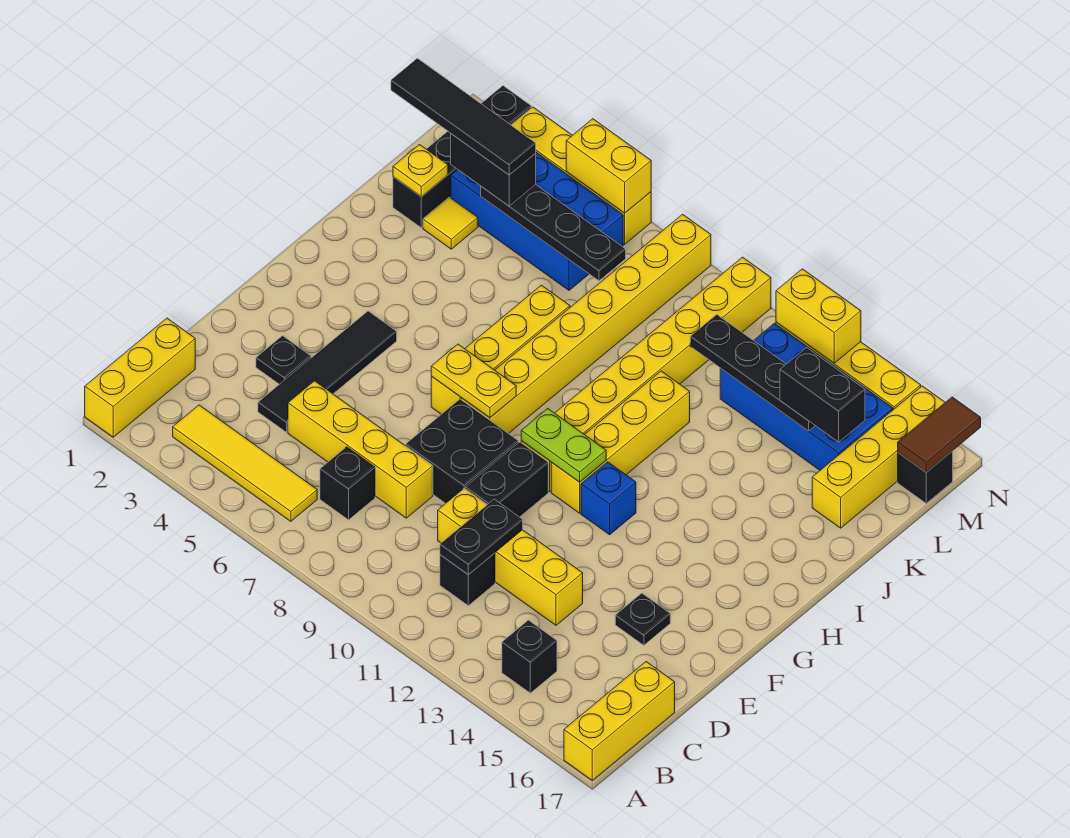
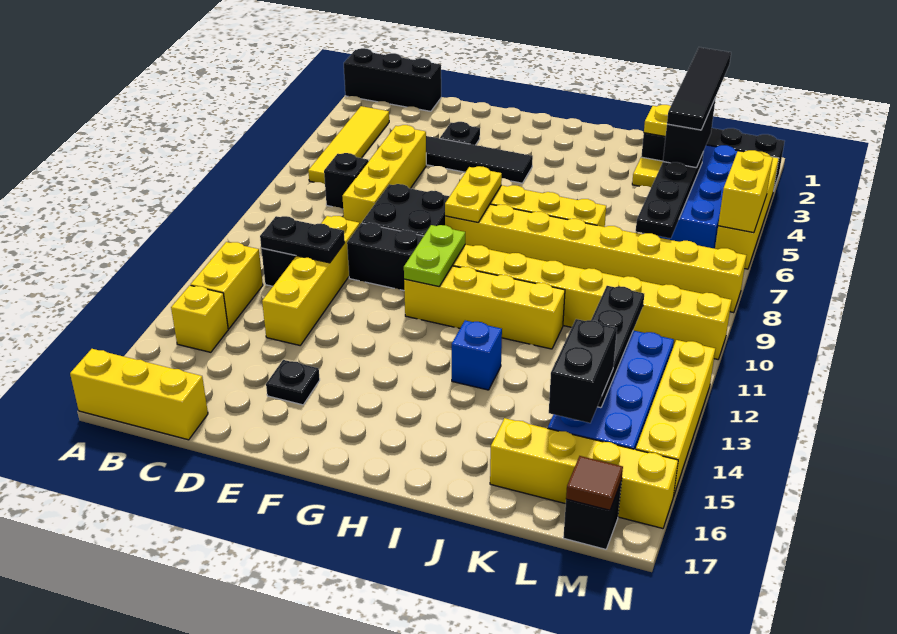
yellow brick A1:C1 level 1 -> black brick A1:C1 level 1
black brick B14 level 1 -> yellow brick B14 level 1
blue brick G12 level 1 -> blue brick I13 level 1
brown tile M17:N17 level 2 -> brown tile M17 level 2
yellow brick N12:N13 level 2 -> yellow brick B12:B13 level 1

